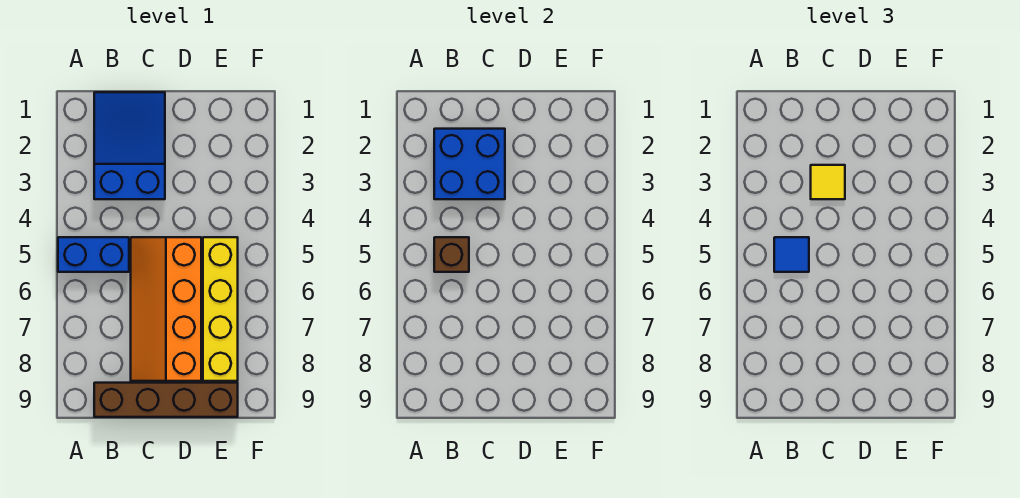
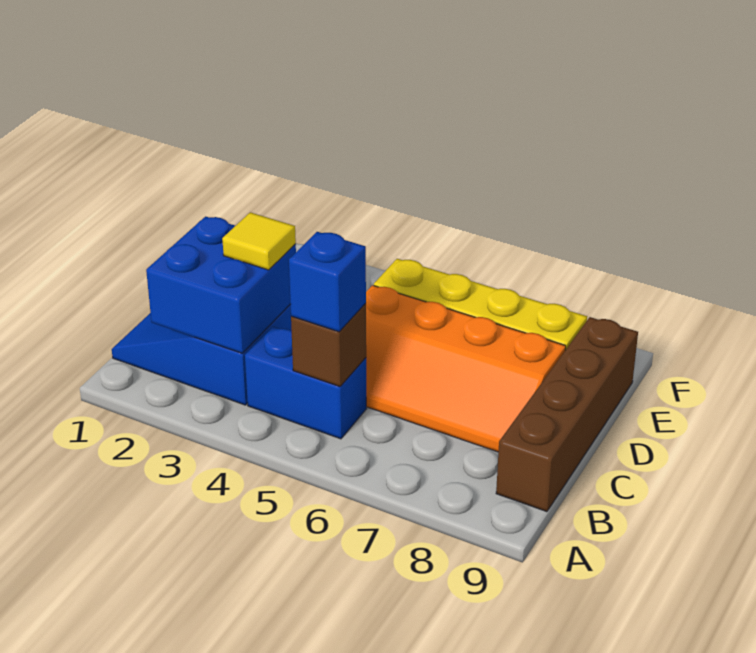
blue brick A5:B5 level 1 -> blue brick B4:B5 level 1
blue tile B5 level 3 -> blue brick B5 level 3

